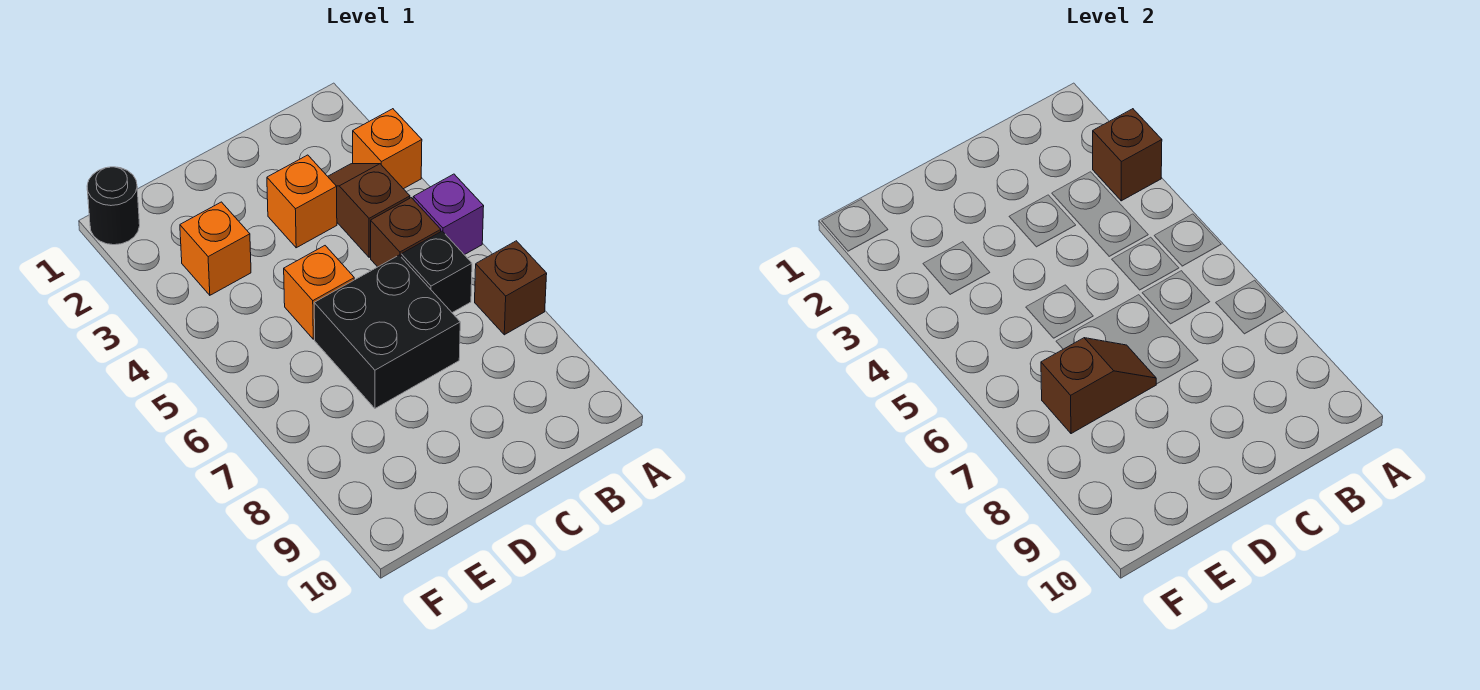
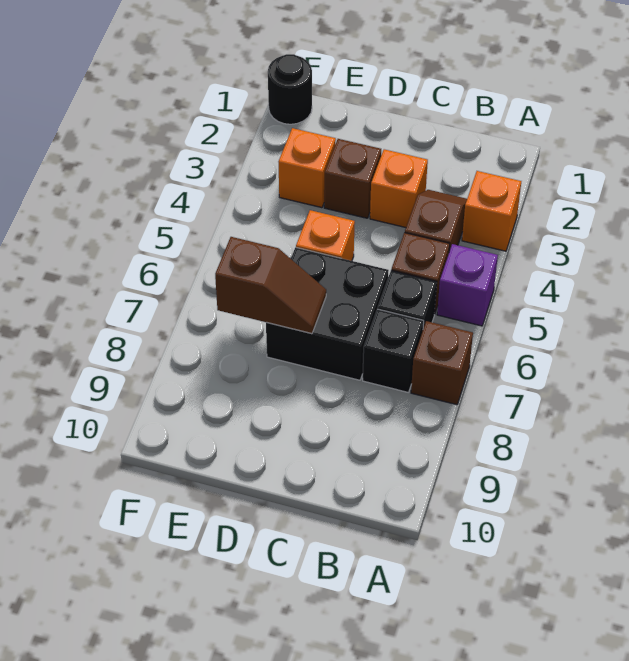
brown brick A3 level 2 -> brown brick D3 level 1
none -> black brick B7 level 1

